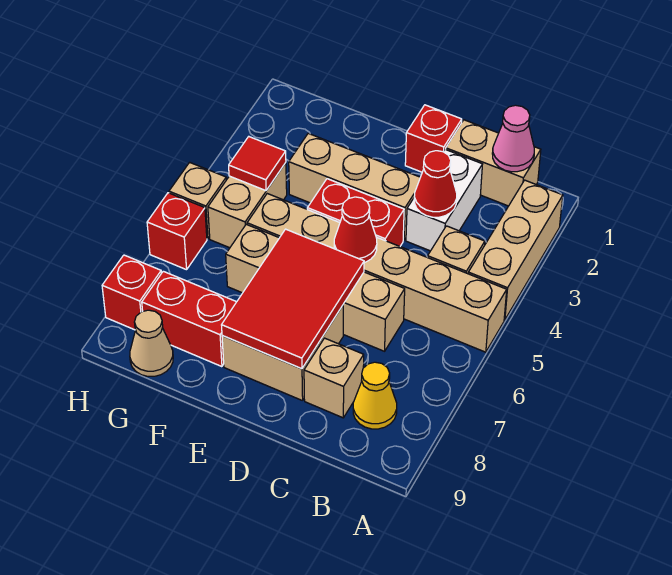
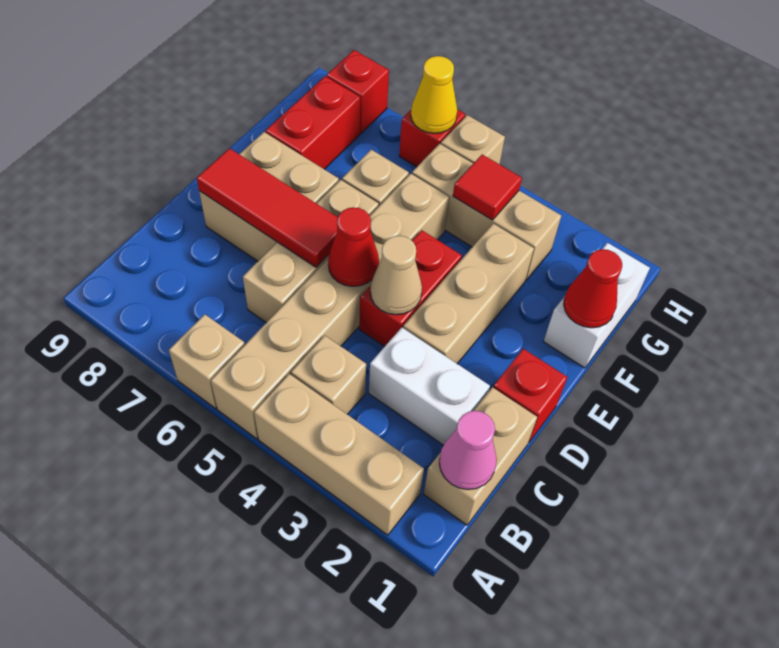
yellow cone B8 level 1 -> yellow cone H6 level 2
red cone C3 level 2 -> red cone F1 level 2
tan brick C8 level 1 -> tan brick A6 level 1
red tile D6:E8 level 2 -> red tile D6:D8 level 2
none -> white brick F1:G1 level 1
tan brick G4:G5 level 1 -> tan brick G3:G5 level 1
tan cone G9 level 1 -> tan cone D4 level 2

